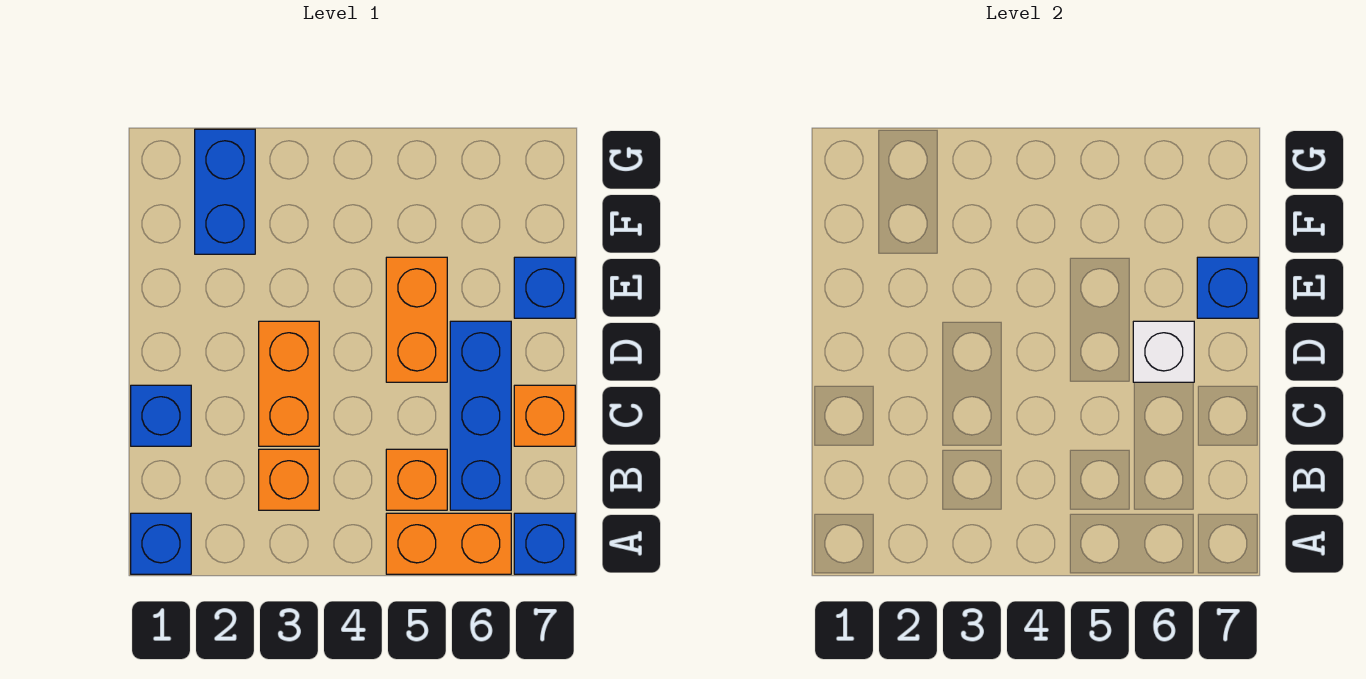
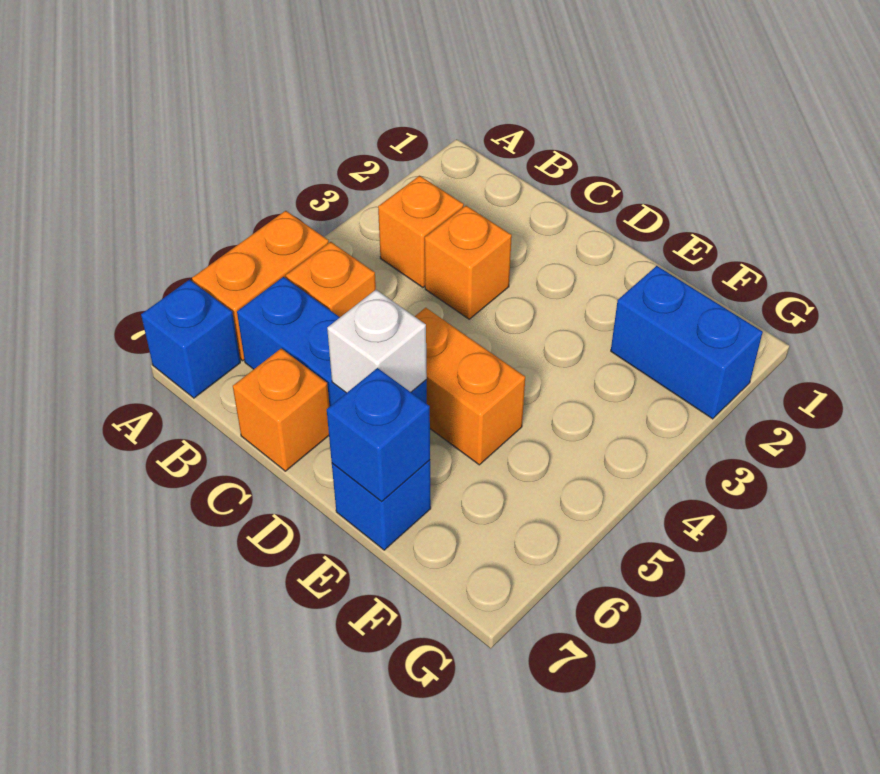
blue brick A1 level 1 -> none
blue brick C1 level 1 -> none
orange brick C3:D3 level 1 -> orange brick C3 level 1

